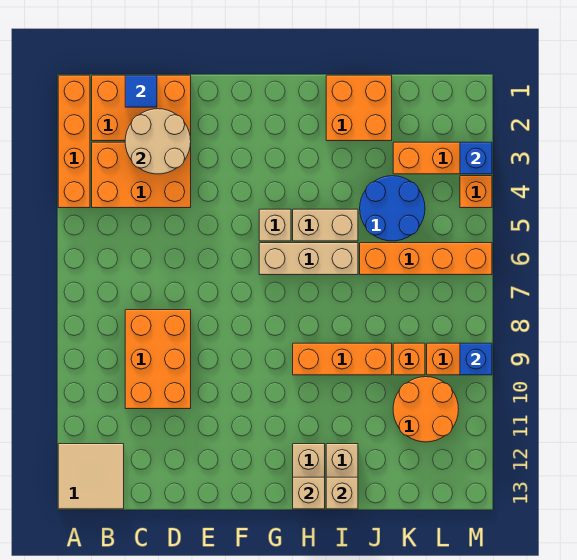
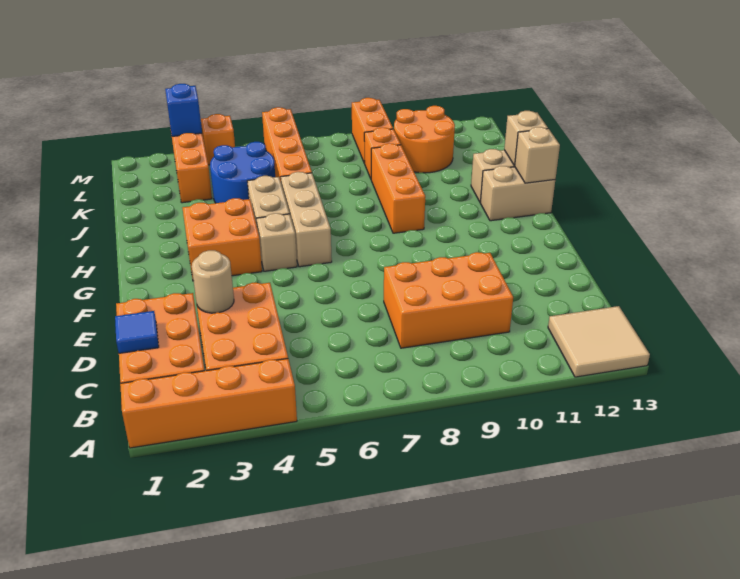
tan round brick C2:D3 level 2 -> tan round brick D3 level 2
orange brick I1:J2 level 1 -> orange brick G3:H4 level 1
blue brick M9 level 2 -> none

